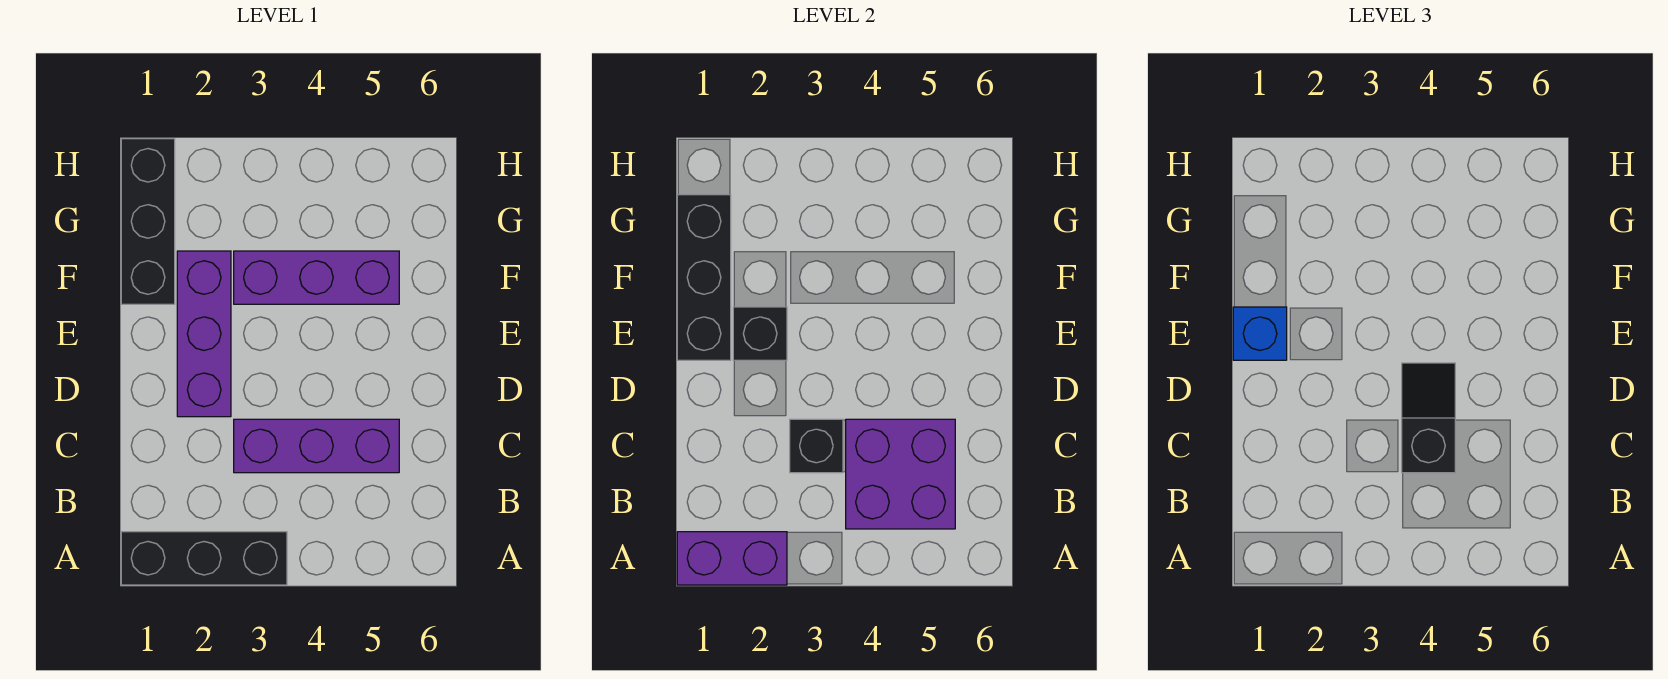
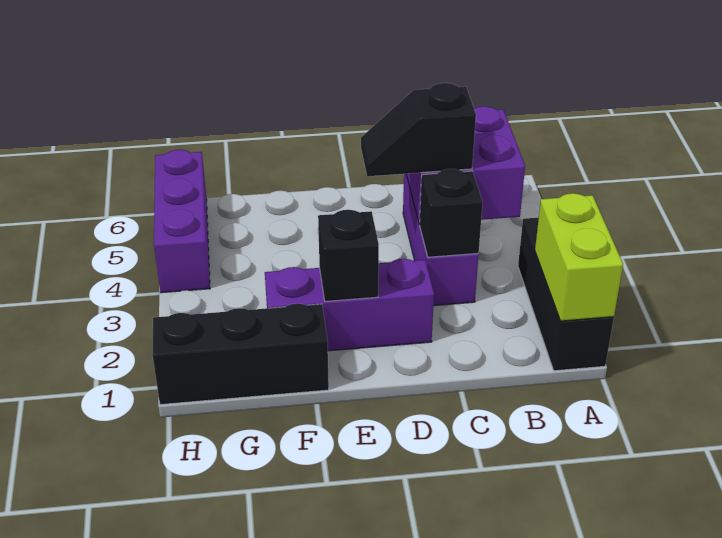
purple brick A1:A2 level 2 -> lime brick A1:A2 level 2
black brick E1:G1 level 2 -> none
blue brick E1 level 3 -> none
purple brick F3:F5 level 1 -> purple brick H4:H6 level 1

